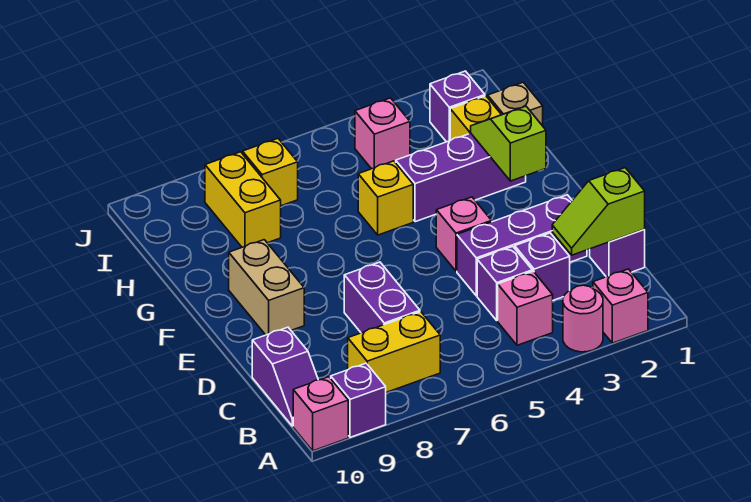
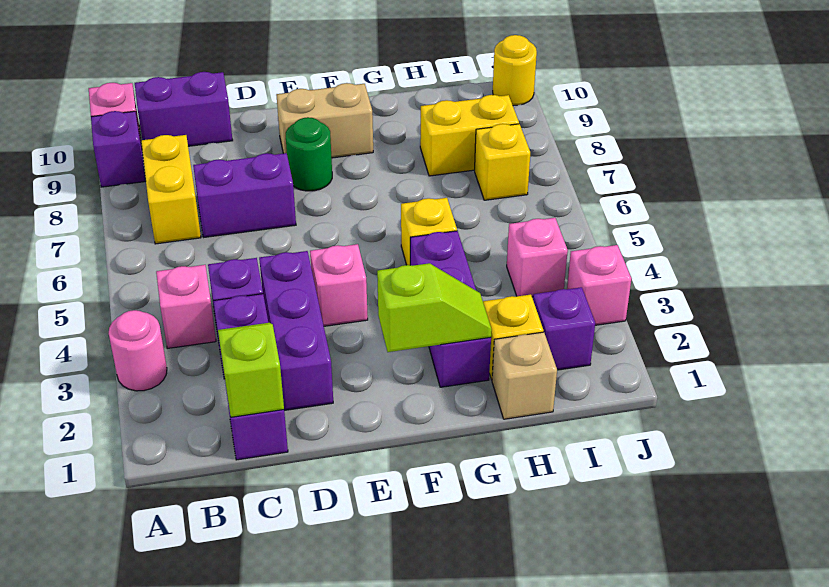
pink brick A2 level 1 -> pink brick J3 level 1
purple slope B10:C10 level 1 top C -> purple brick B10:C10 level 1
none -> green round brick E8 level 1
none -> yellow round brick J10 level 1

